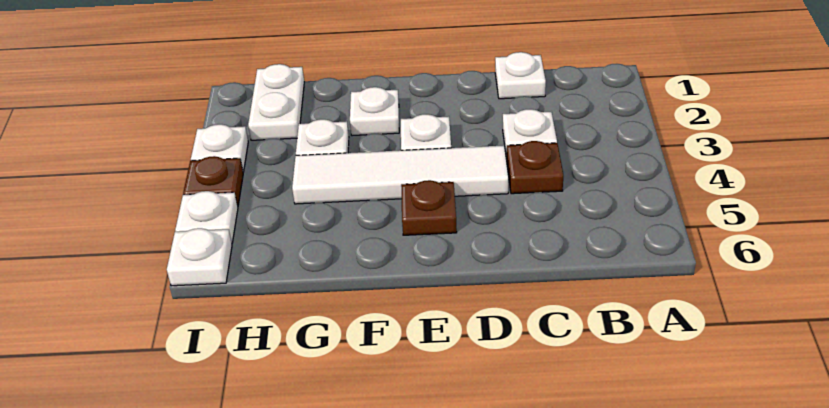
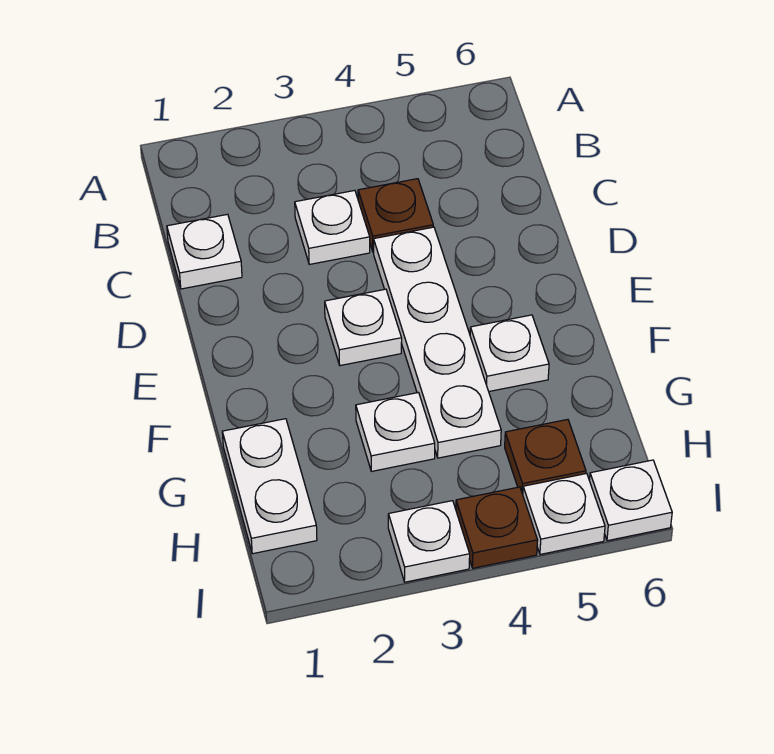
white tile D4:G4 level 1 -> white plate D4:G4 level 1
brown plate E5 level 1 -> brown plate H5 level 1
white plate F2 level 1 -> white plate F5 level 1
white plate H1:H2 level 1 -> white plate G1:H1 level 1

